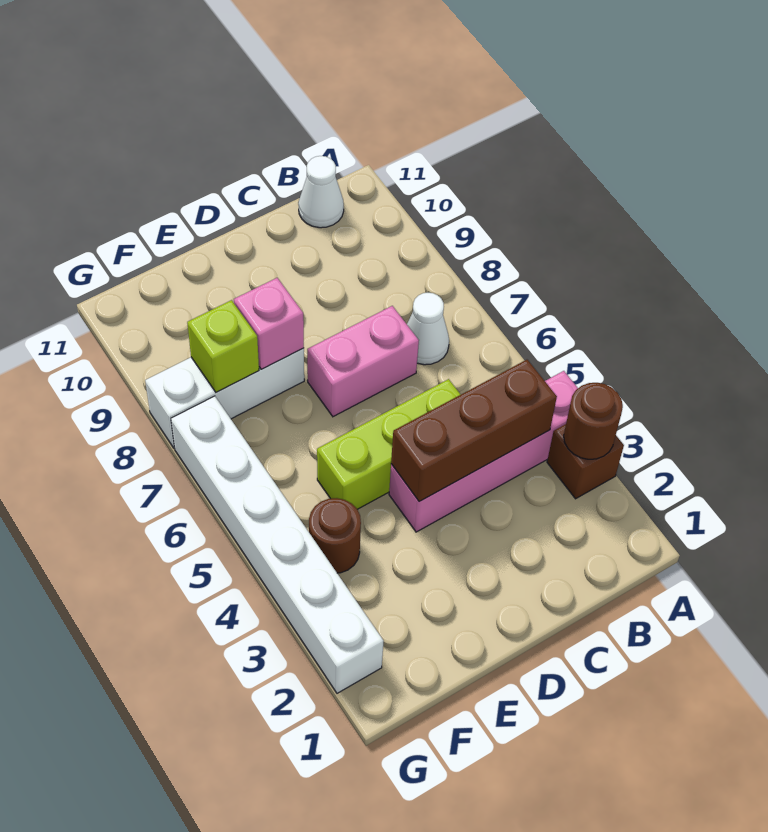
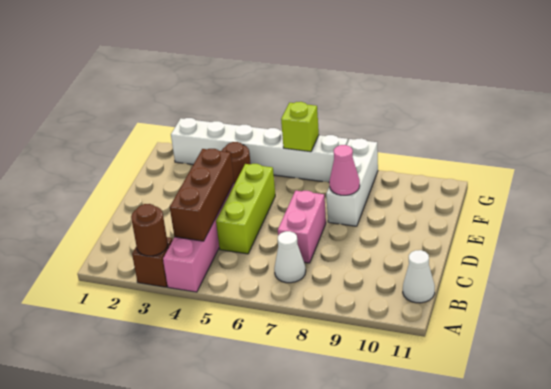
pink brick E8 level 2 -> pink cone E8 level 2
lime brick F8 level 2 -> lime brick G6 level 2

